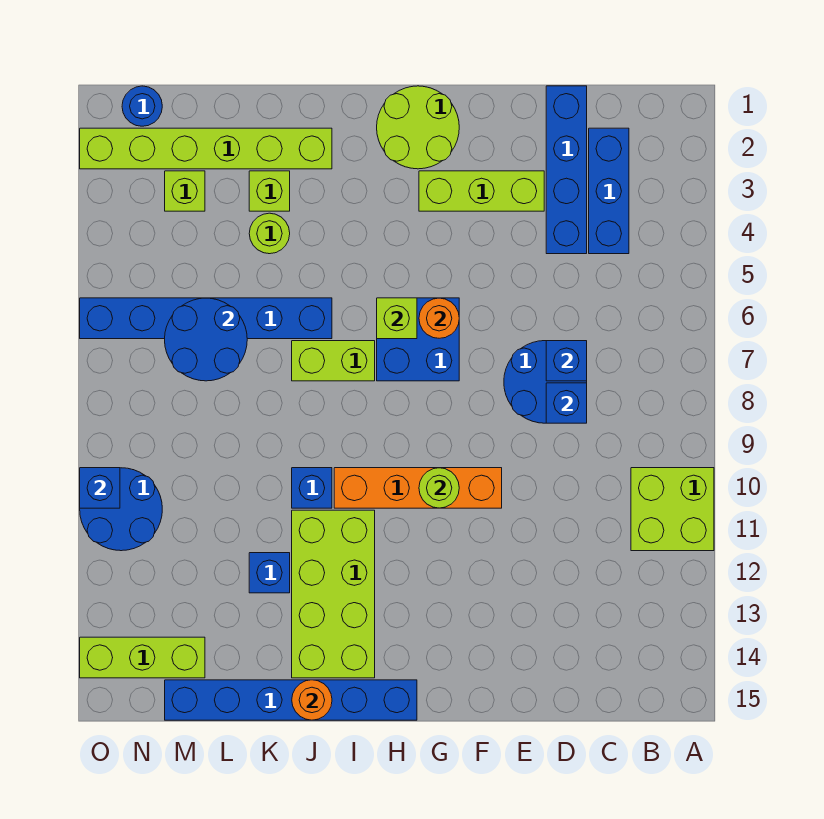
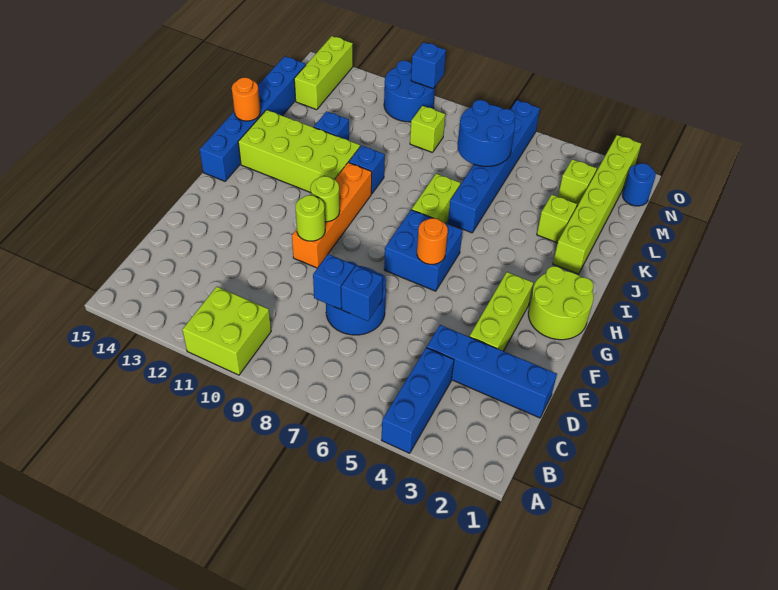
blue brick C2:C4 level 1 -> blue brick A4:C4 level 1
lime brick H6 level 2 -> lime brick M9 level 1
lime round brick K4 level 1 -> lime round brick F10 level 2

